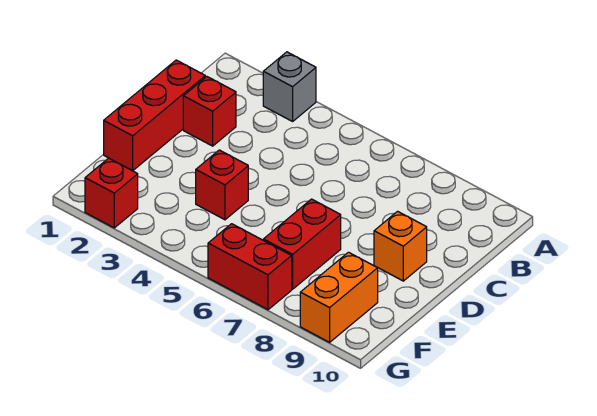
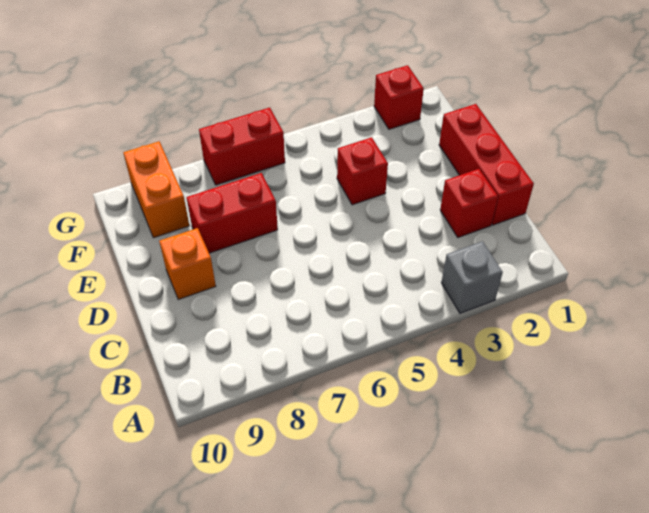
red brick E7:F7 level 1 -> red brick E7:E8 level 1

